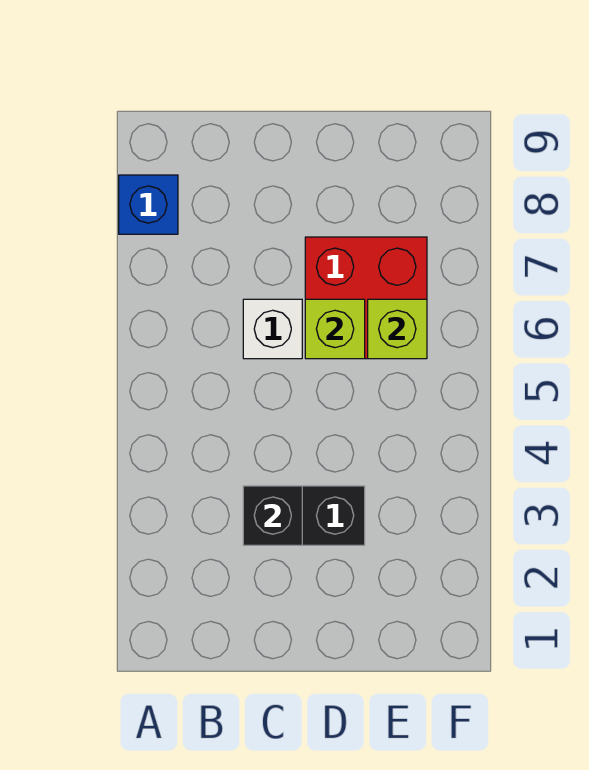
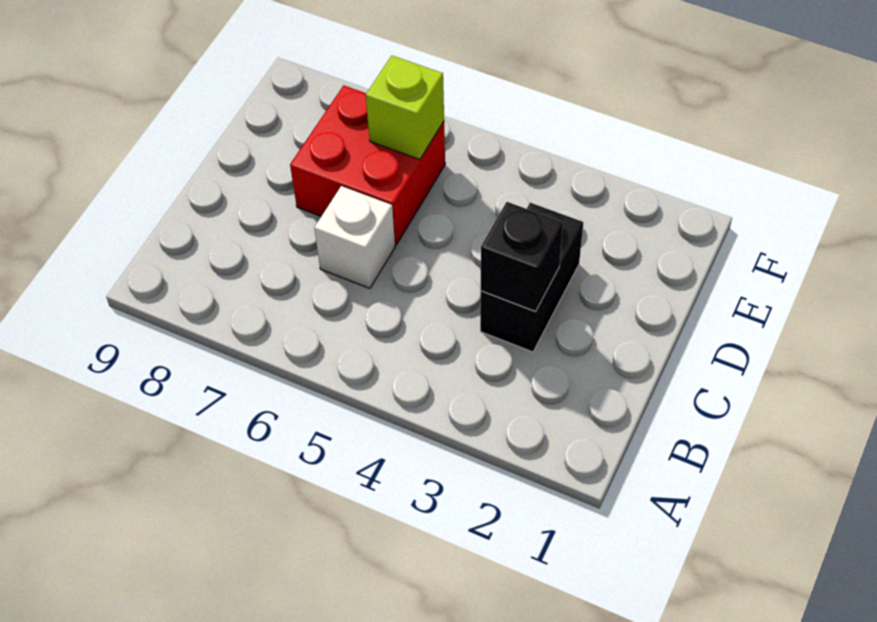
blue brick A8 level 1 -> none
lime brick D6 level 2 -> none

